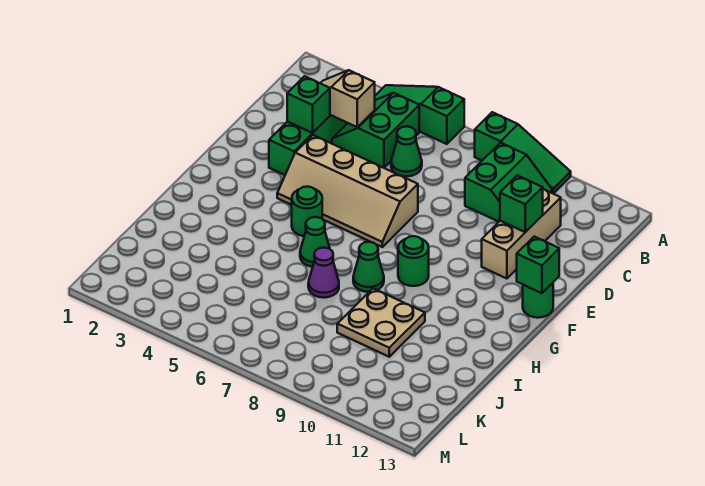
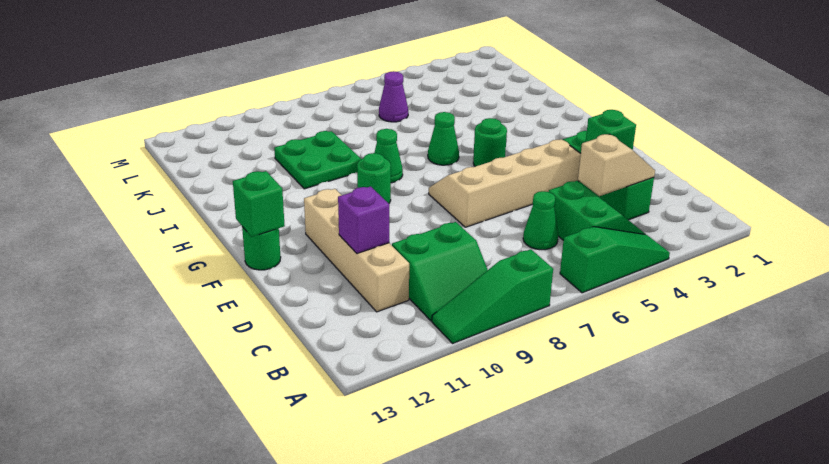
green slope B9:C10 level 1 top 9 -> green slope B9:C10 level 1 top C
tan brick C11:E11 level 1 -> tan brick C11:F11 level 1
green brick D11 level 2 -> purple brick D11 level 2
purple cone I7 level 1 -> purple cone K6 level 1
tan plate I9:J10 level 1 -> green plate I9:J10 level 1

